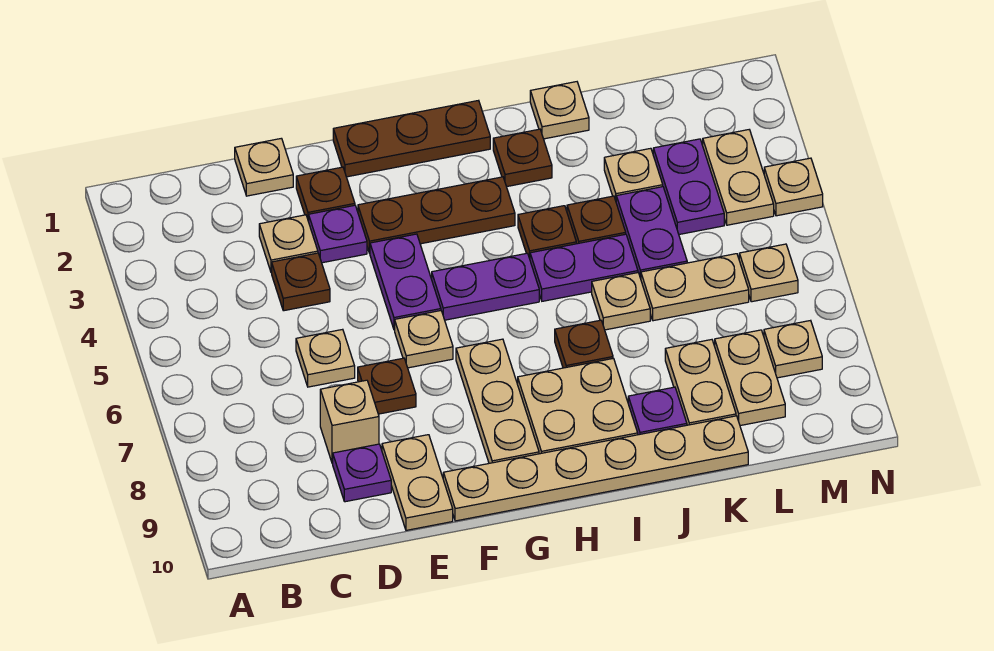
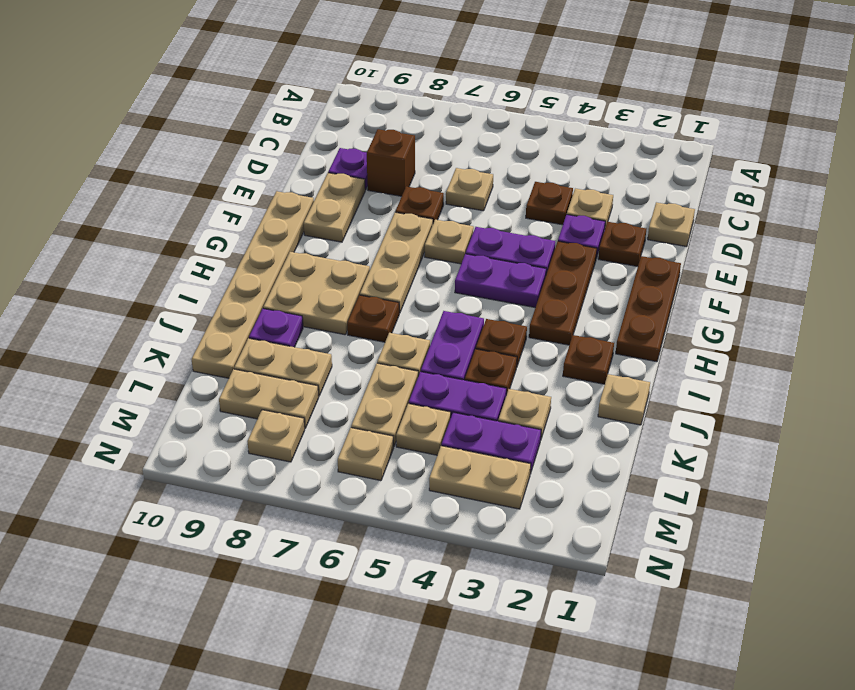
tan brick D8 level 1 -> brown brick D8 level 1
tan plate E9:E10 level 1 -> tan plate E9:F9 level 1
purple plate G5:H5 level 1 -> purple plate G4:G5 level 1
tan plate G7:G9 level 1 -> tan plate F7:H7 level 1
tan plate N4 level 1 -> tan plate L5 level 1

